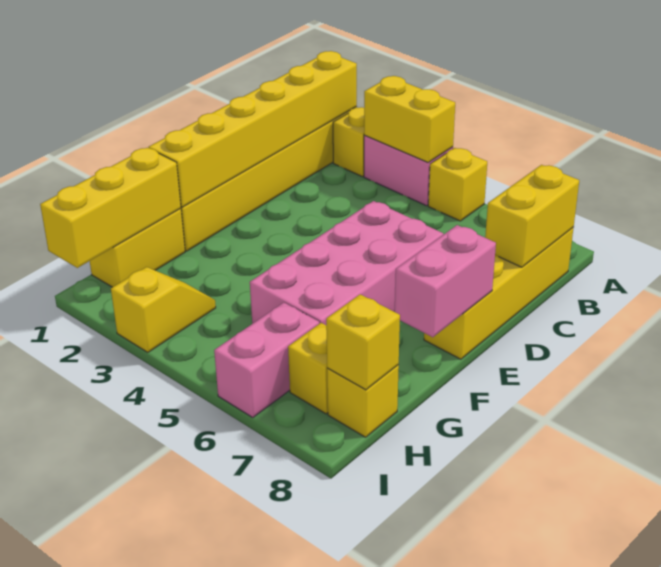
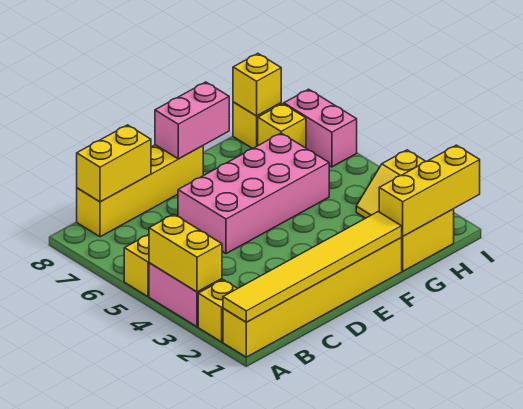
yellow brick A1:F1 level 2 -> yellow tile A1:F1 level 2
pink brick H6:I6 level 1 -> pink brick I6:I7 level 1

